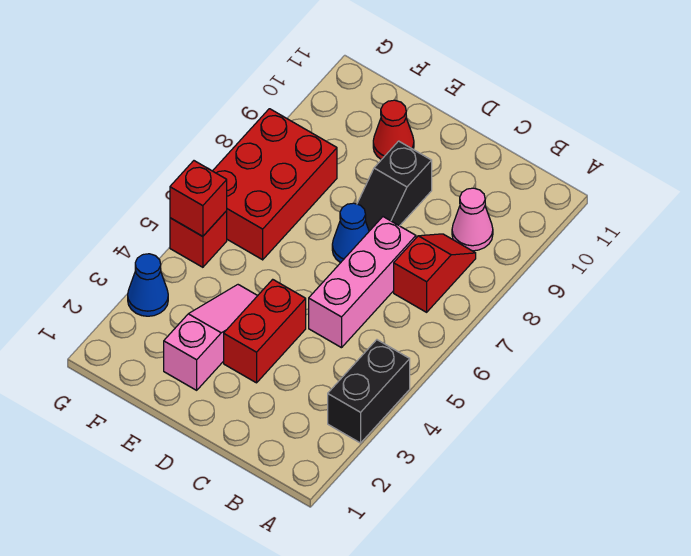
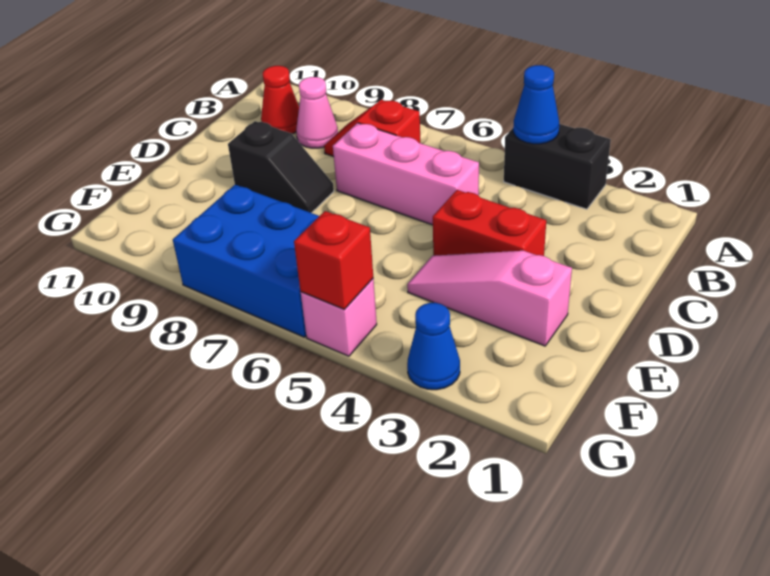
blue cone D7 level 1 -> blue cone A4 level 2
red cone E10 level 1 -> red cone B10 level 1
red brick F6:G8 level 1 -> blue brick F6:G8 level 1
red brick G5 level 1 -> pink brick G5 level 1

